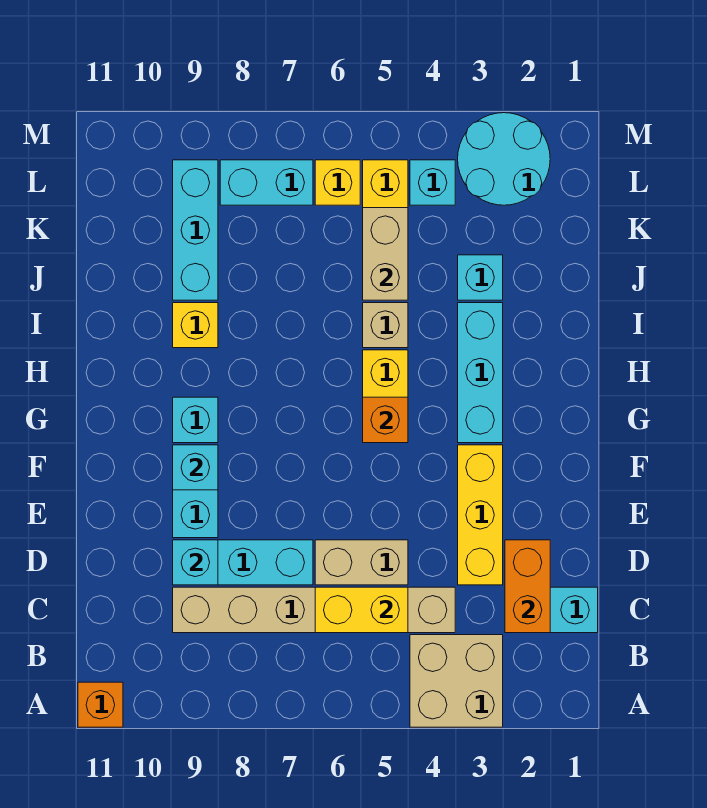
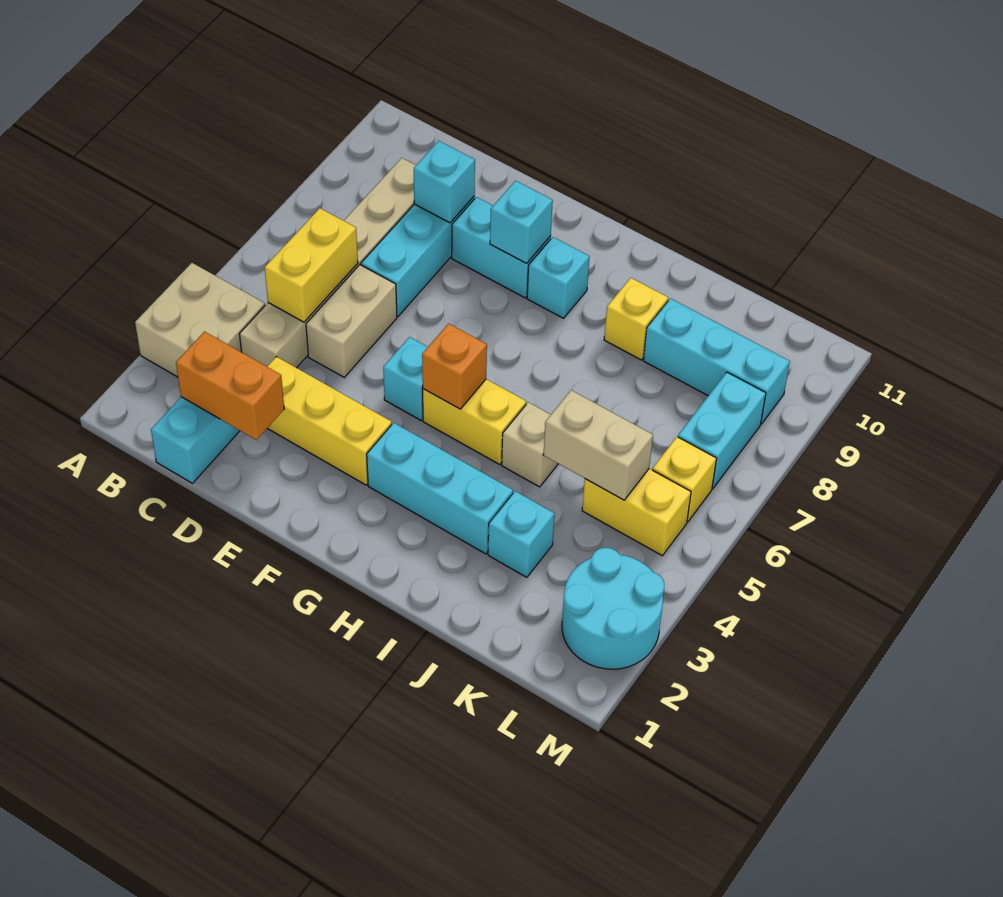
orange brick A11 level 1 -> none
cyan brick L4 level 1 -> cyan brick F5 level 1

